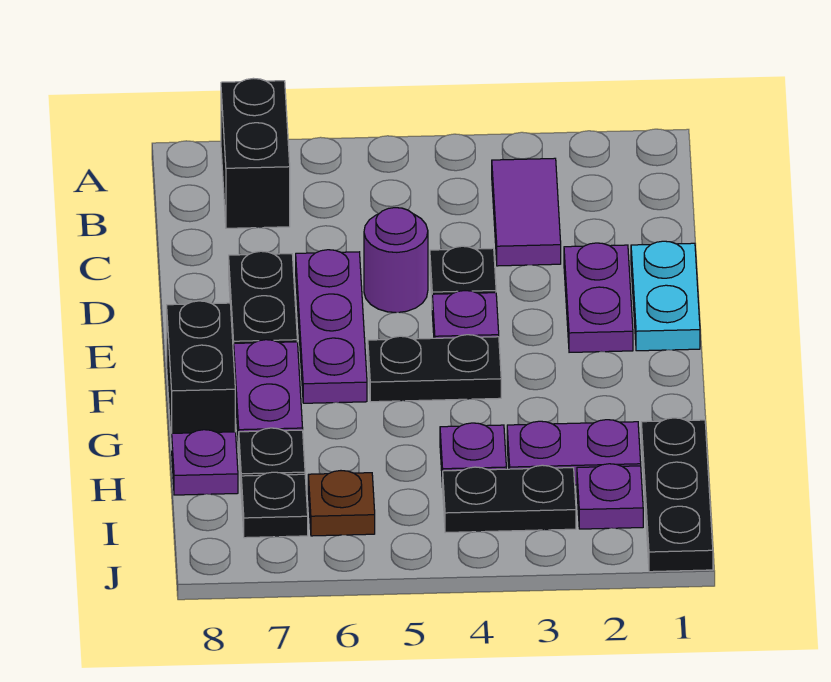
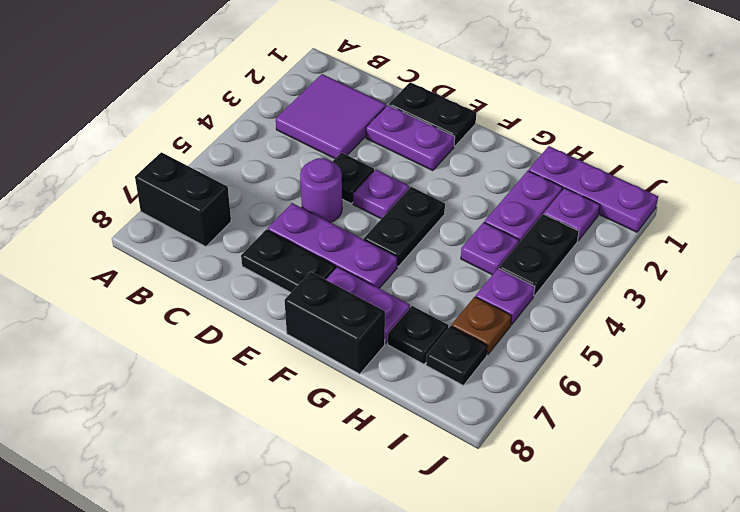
purple tile B3:C3 level 1 -> purple tile B2:C3 level 1
cyan plate D1:E1 level 1 -> black plate D1:E1 level 1
black plate H1:J1 level 1 -> purple plate H1:J1 level 1
purple plate H8 level 1 -> purple plate I5 level 1

